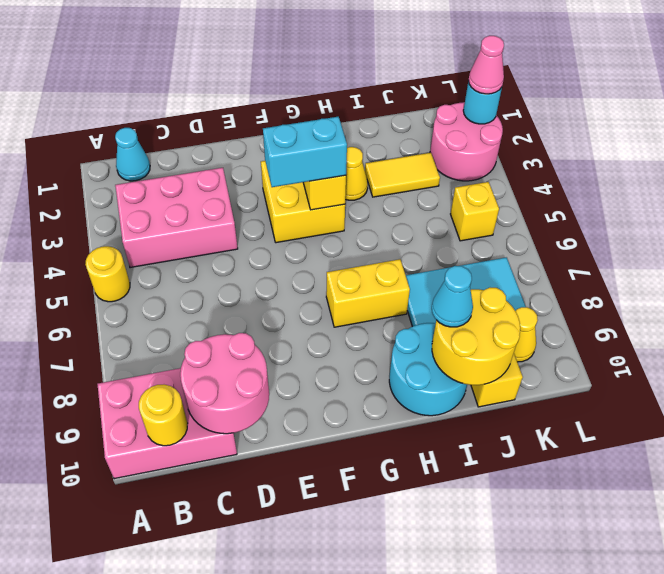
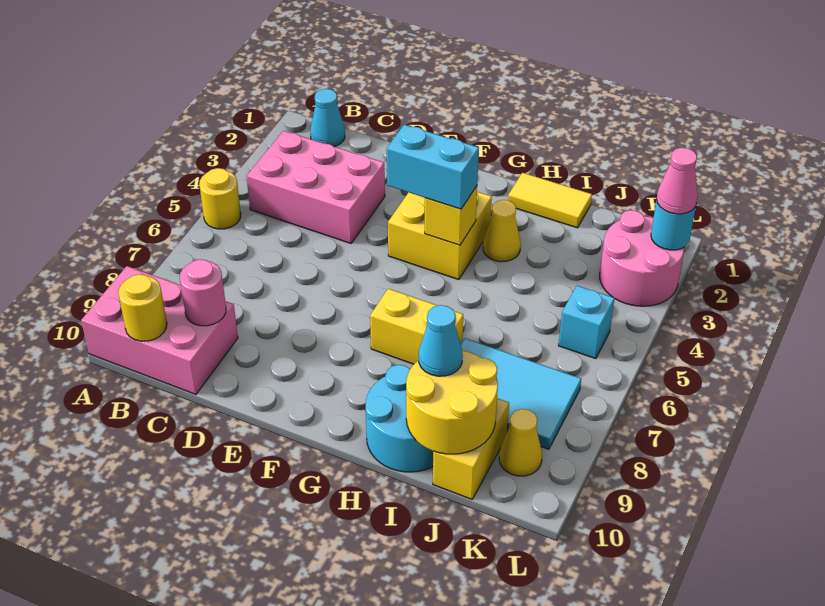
pink round brick C9:D10 level 2 -> pink round brick C9 level 2
yellow tile I3:J3 level 1 -> yellow tile H1:I1 level 1
yellow brick K5 level 1 -> cyan brick K5 level 1

